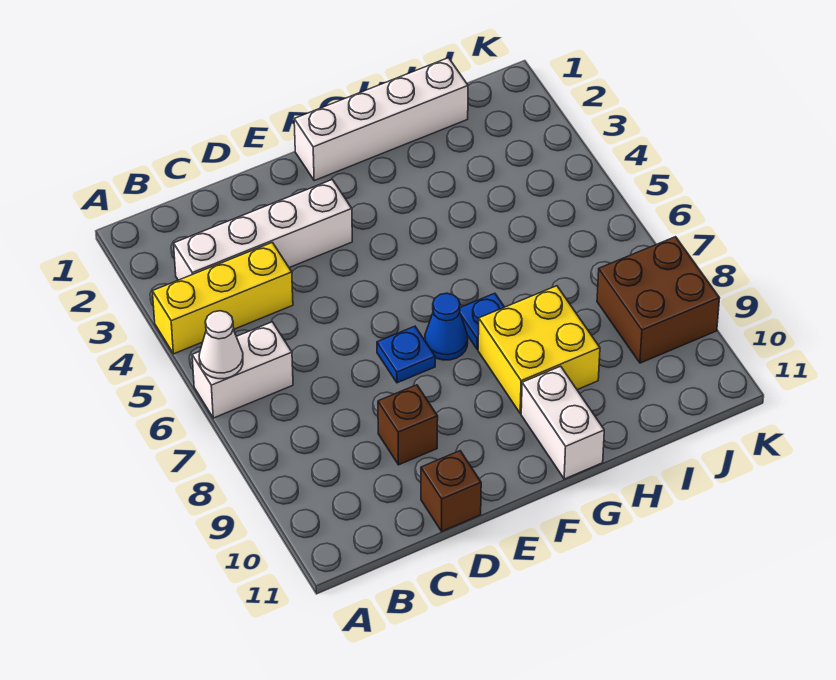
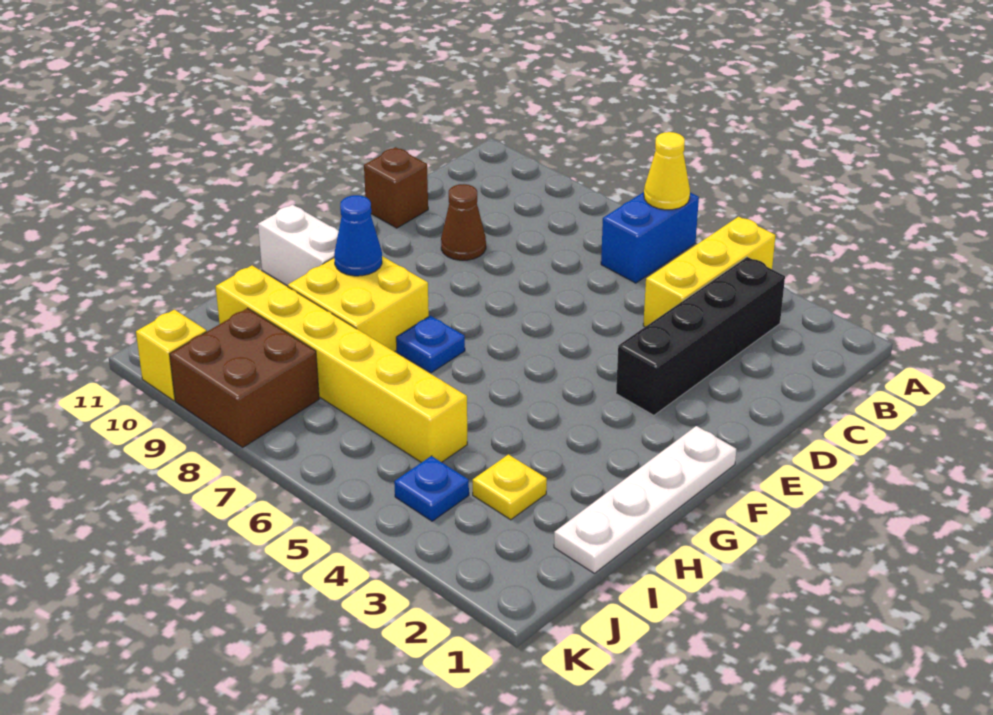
white brick A6:B6 level 1 -> blue brick A6:B6 level 1
white cone A6 level 2 -> yellow cone A6 level 2
white brick B3:E3 level 1 -> black brick B3:E3 level 1
brown brick D9 level 1 -> brown cone D9 level 1
blue plate E7 level 1 -> blue plate J4 level 1
white brick F1:I1 level 1 -> white plate F1:I1 level 1
blue cone F7 level 1 -> blue cone G9 level 2
none -> yellow plate I3 level 1
none -> yellow brick I5:I10 level 1
none -> yellow brick K10 level 1

